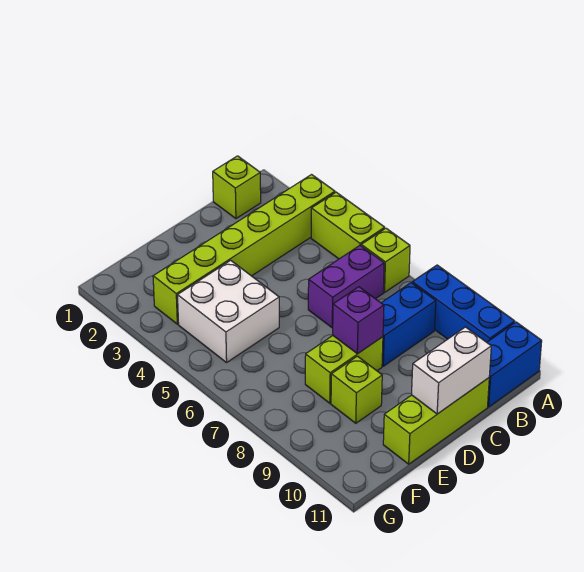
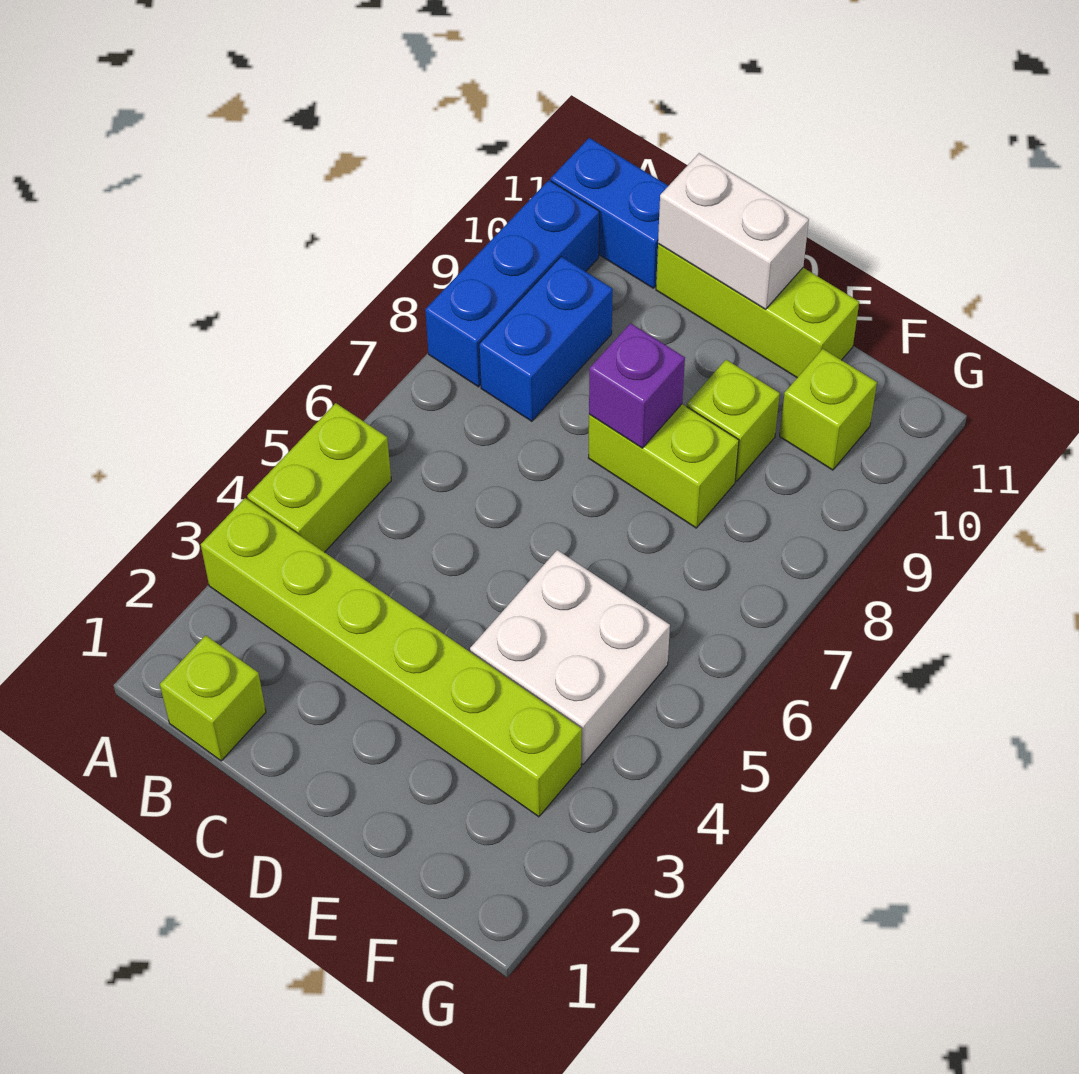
lime brick A6 level 1 -> lime brick F10 level 1
purple brick B6:C6 level 1 -> none
blue brick B8:C8 level 1 -> blue brick B8:B9 level 1

